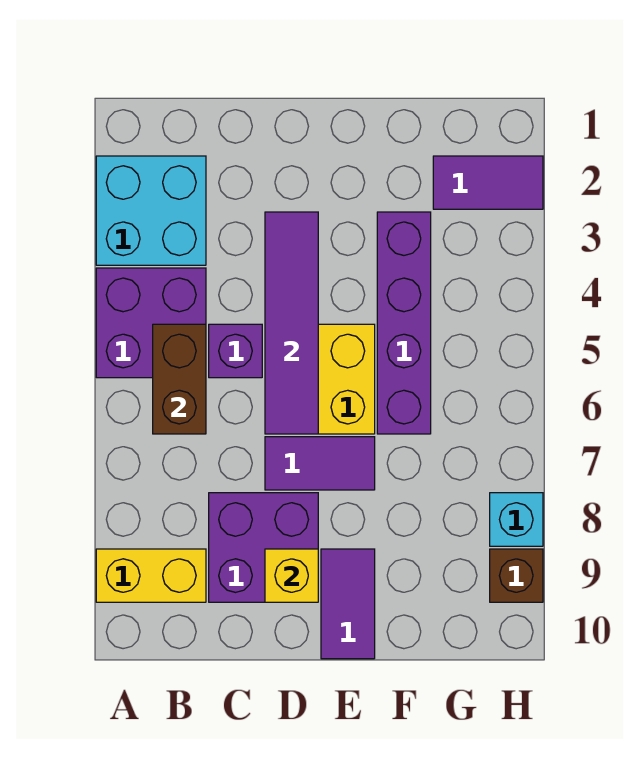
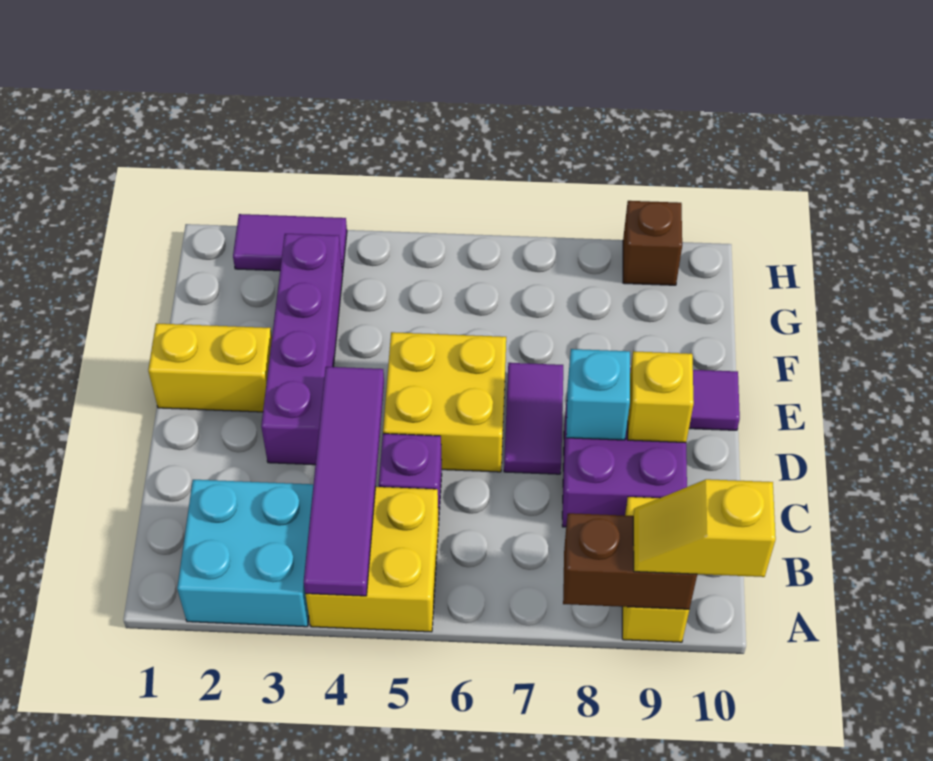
purple brick A4:B5 level 1 -> yellow brick A4:B5 level 1
none -> yellow slope A9:A10 level 3 top 10
brown brick B5:B6 level 2 -> brown brick A8:A9 level 2
purple tile D3:D6 level 2 -> purple tile A4:D4 level 2
none -> yellow brick E1:E2 level 1
purple brick F3:F6 level 1 -> purple brick D3:G3 level 1
purple tile G2:H2 level 1 -> purple tile H2:H3 level 1
cyan brick H8 level 1 -> cyan brick D8 level 2

